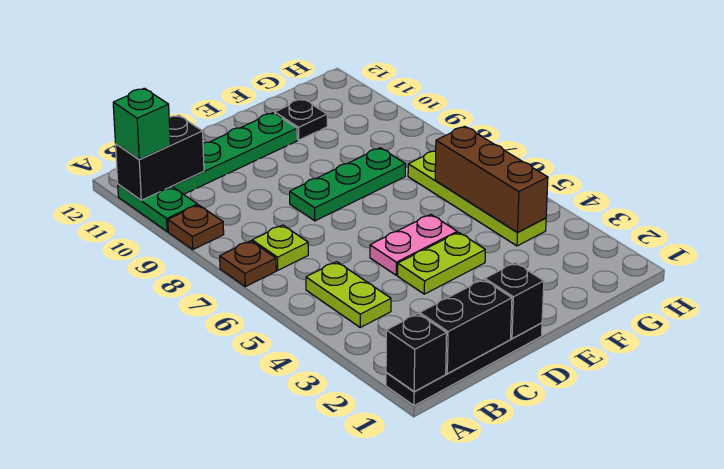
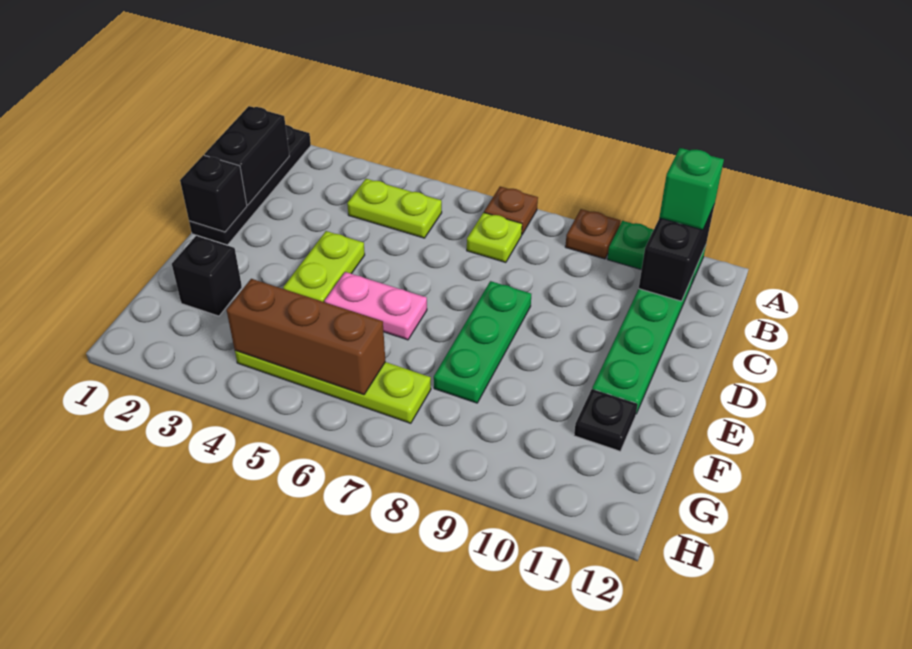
black brick A1 level 2 -> black brick F2 level 1
pink plate D5:E5 level 1 -> pink plate E5:E6 level 1

